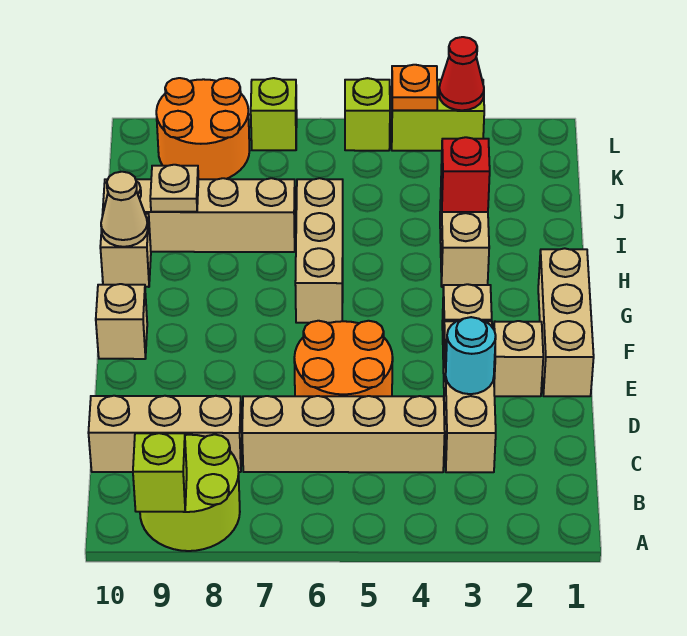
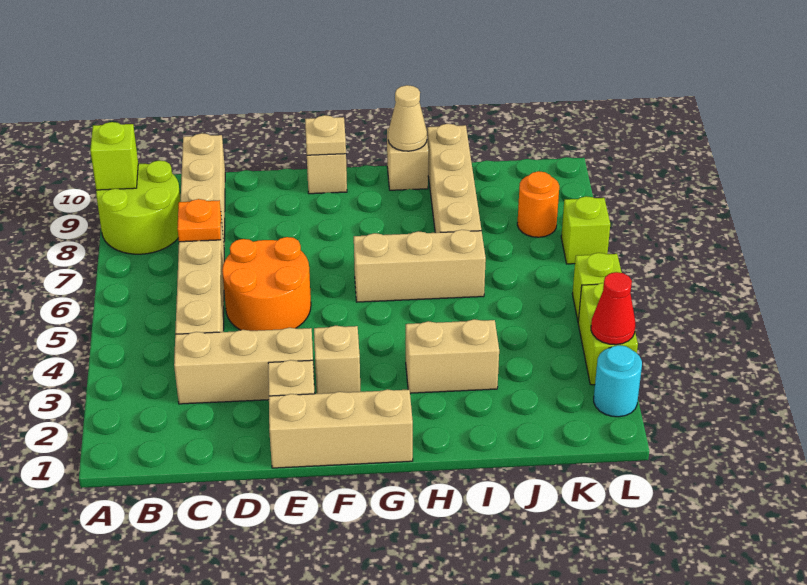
cyan round brick D3 level 2 -> cyan round brick L2 level 1
red brick I3 level 2 -> none
tan plate I9 level 2 -> tan plate F10 level 2
orange round brick K8:L9 level 1 -> orange round brick K8 level 1
orange plate L4 level 2 -> orange plate C7 level 2

